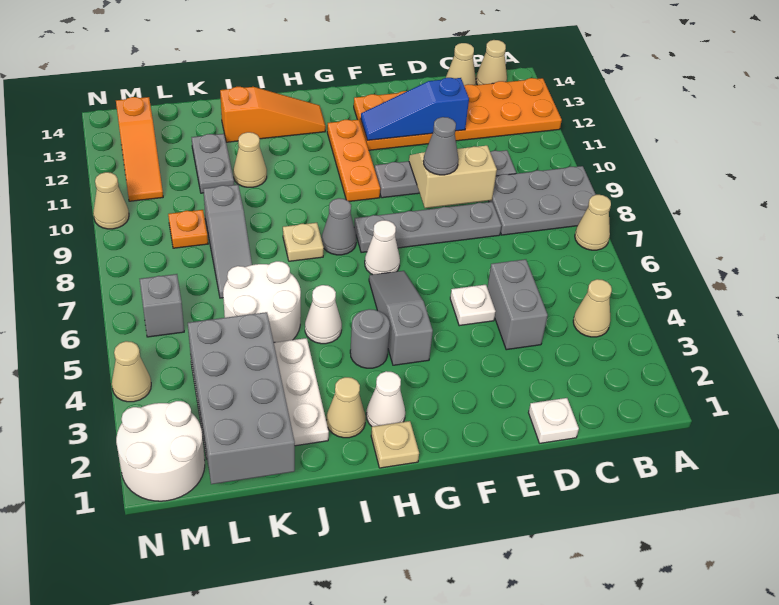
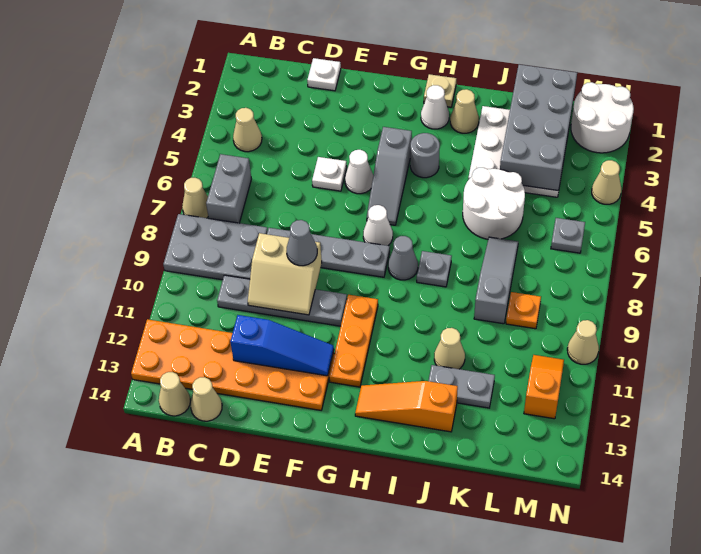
grey brick D4:D5 level 1 -> grey brick B6:B7 level 1
white cone I5 level 1 -> white cone F5 level 1
tan plate I8 level 1 -> grey plate I8 level 1
grey plate K11:K12 level 1 -> grey plate J12:K12 level 1
grey brick M6 level 1 -> grey plate M6 level 1
orange slope M11:M13 level 1 top 13 -> orange slope M11:M12 level 1 top 12

